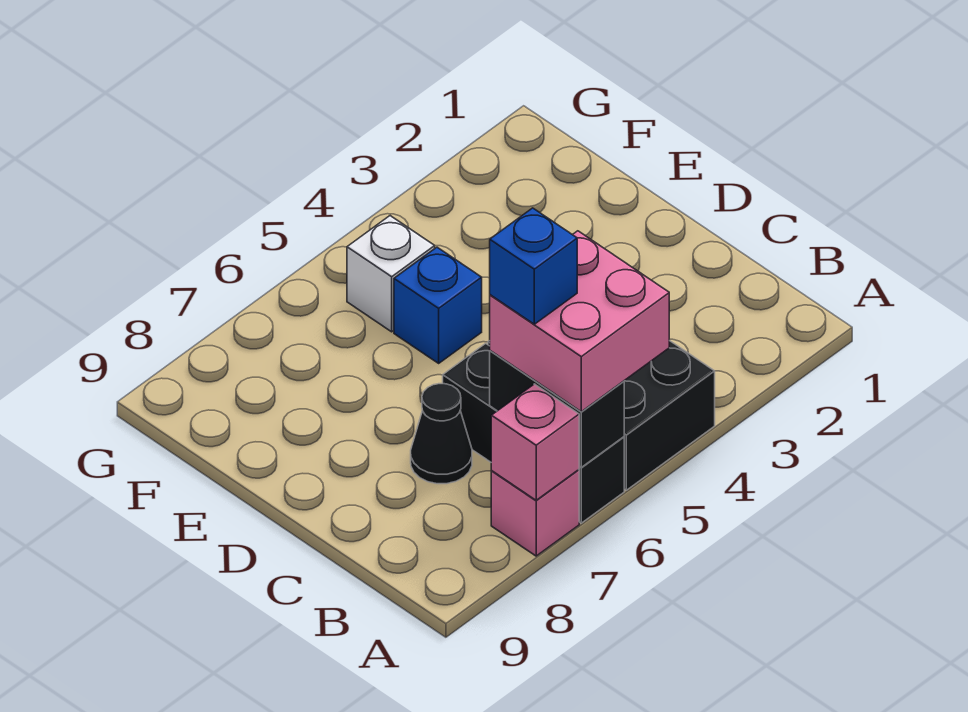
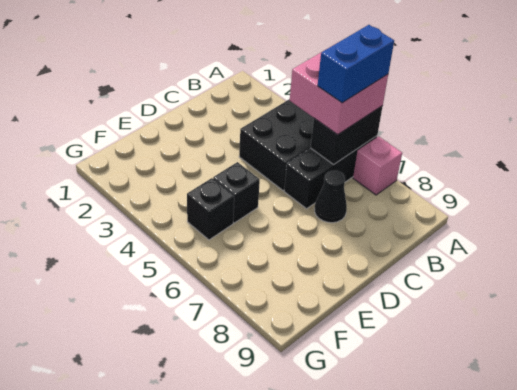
pink brick A7 level 2 -> none
blue brick B6 level 4 -> blue brick A6:B6 level 4
blue brick E5 level 1 -> black brick E5 level 1
white brick F5 level 1 -> black brick F5 level 1

